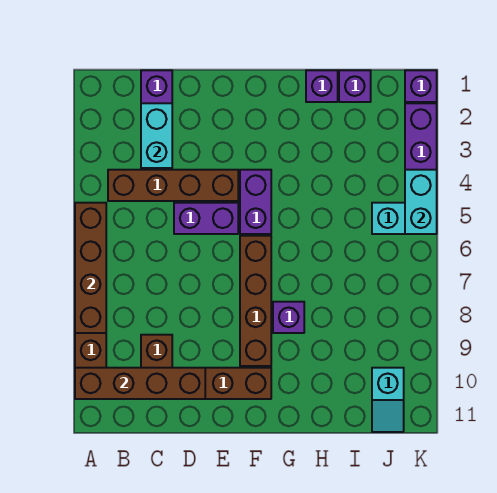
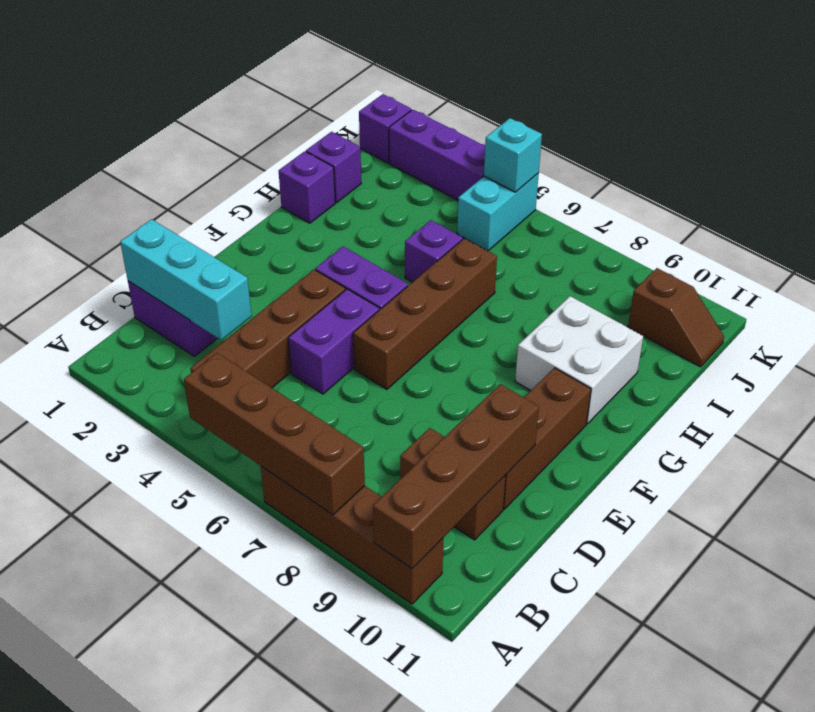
cyan brick C2:C3 level 2 -> cyan brick C1:C3 level 2
brown brick F6:F9 level 1 -> brown brick E6:H6 level 1
purple brick G8 level 1 -> purple brick H5 level 1
none -> white brick G9:H10 level 1
cyan slope J10:J11 level 1 top 10 -> brown slope J10:J11 level 1 top 10
cyan brick K4:K5 level 2 -> cyan brick K5 level 2

